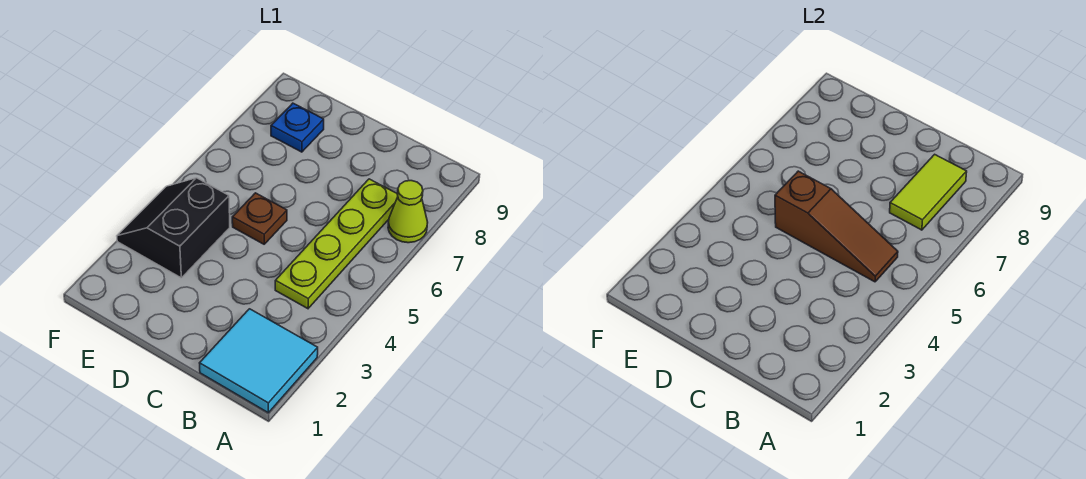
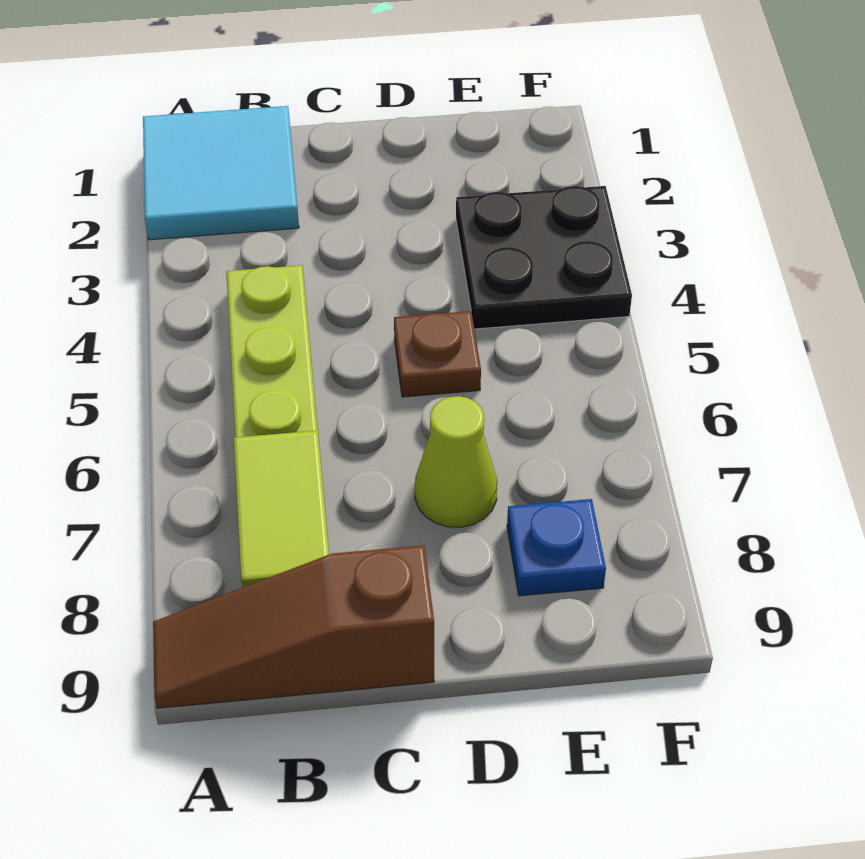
lime cone A7 level 1 -> lime cone D7 level 1
brown slope B5:D5 level 2 top D -> brown slope A9:C9 level 1 top C
black slope E3:F4 level 1 top E -> black plate E3:F4 level 1

